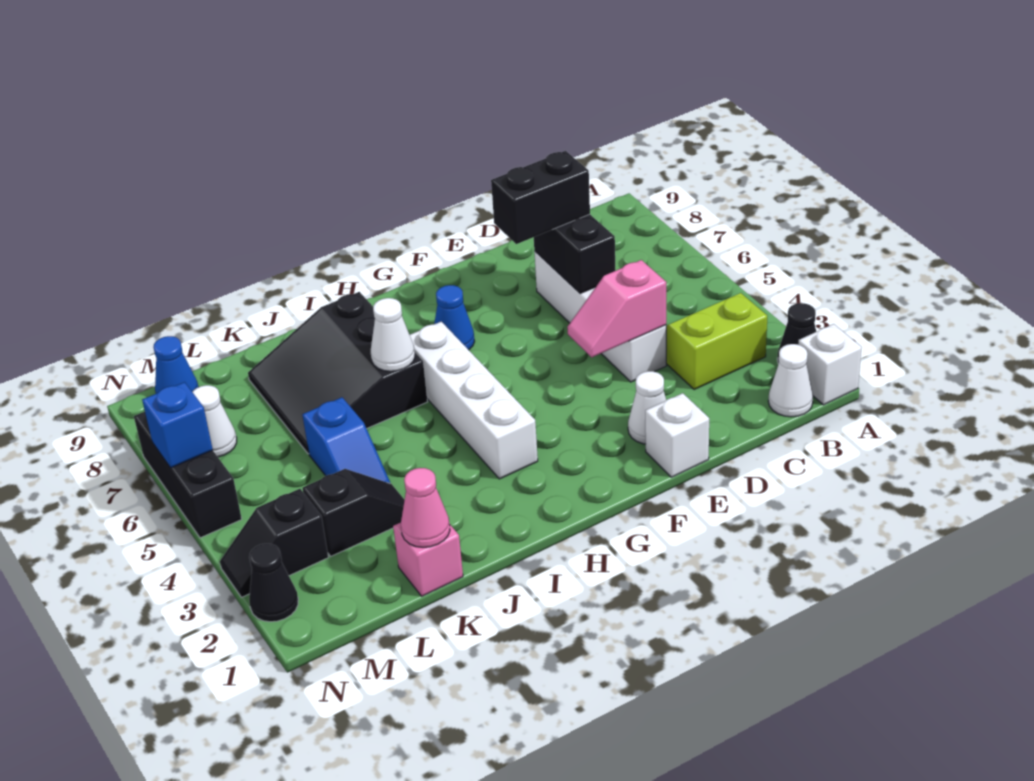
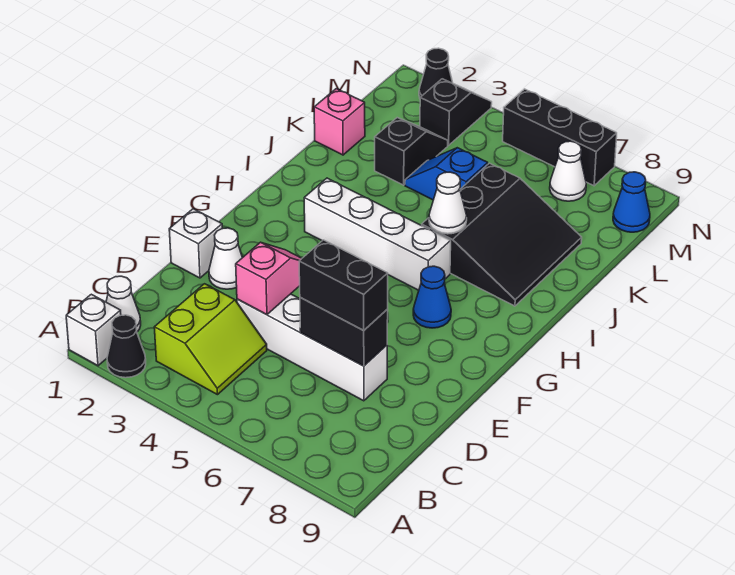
black brick D7:E7 level 3 -> black brick D6:D7 level 3
black slope I6:K8 level 1 top I -> black slope I6:K8 level 1 top 6
pink cone K1 level 2 -> none
black slope K3:L3 level 1 top L -> black slope K3:L3 level 1 top K
blue brick N6 level 2 -> none

